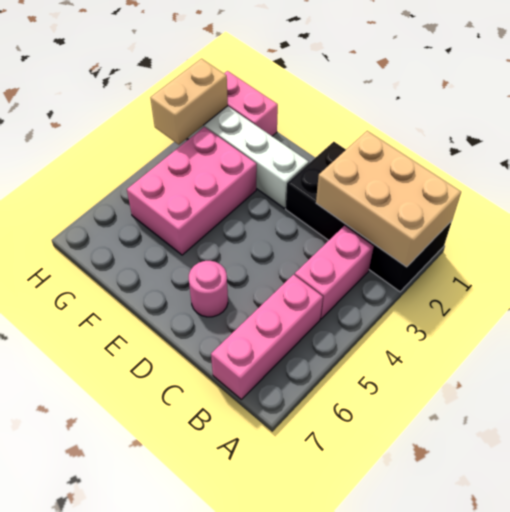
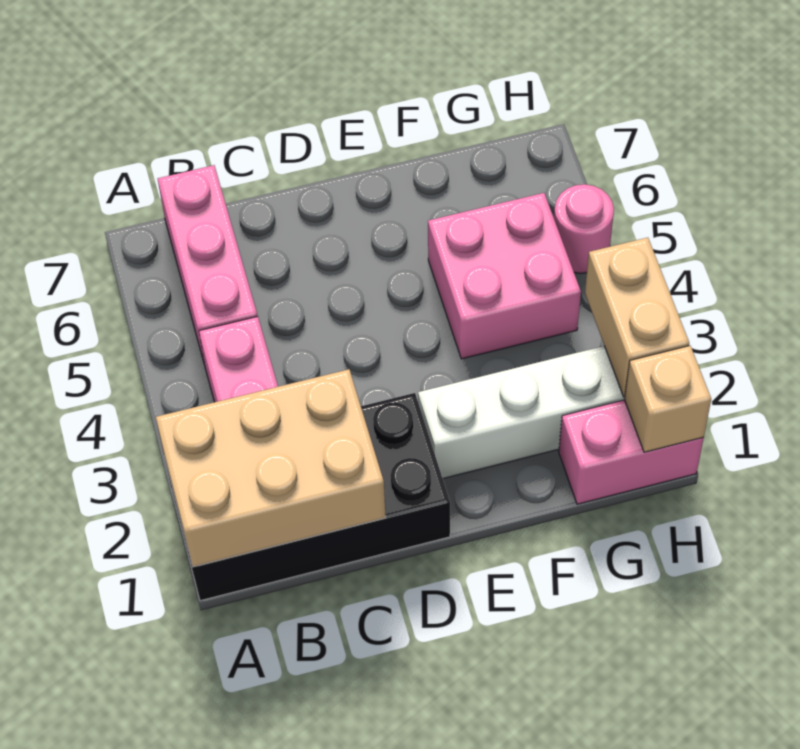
pink round brick D6 level 1 -> pink round brick H5 level 1
pink brick F3:G5 level 1 -> pink brick F4:G5 level 1
none -> tan brick H1 level 2

